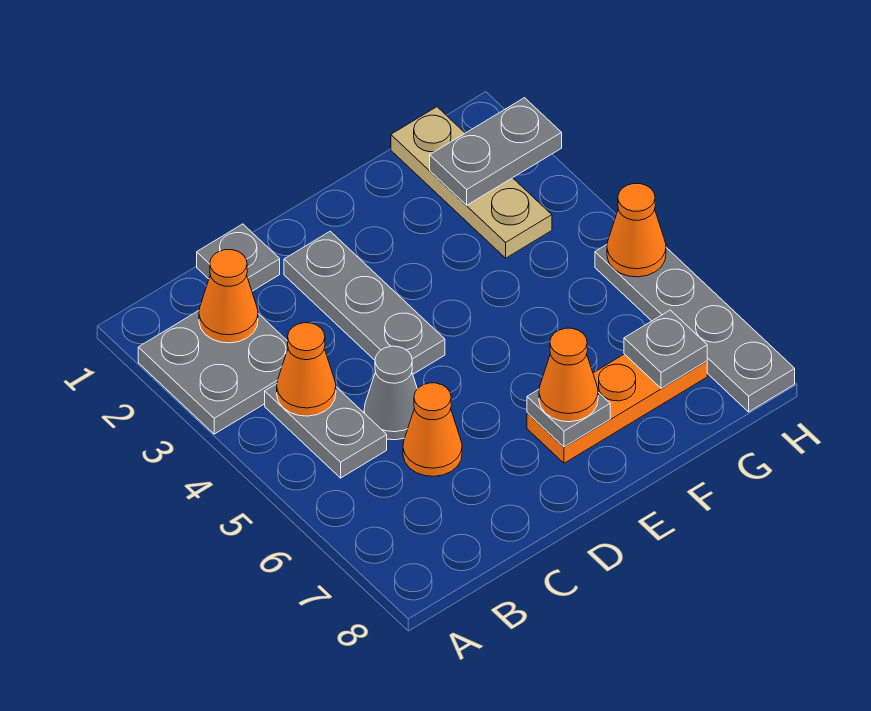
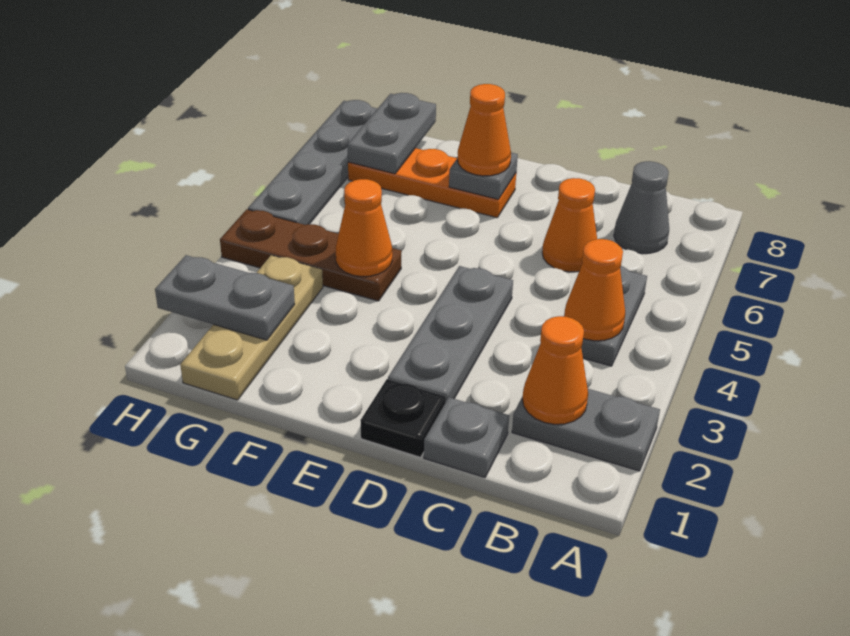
grey plate A2:B3 level 1 -> grey plate A2:B2 level 1
grey cone C5 level 1 -> grey cone B7 level 1
none -> black plate D1 level 1
none -> brown plate F4:H4 level 1
grey plate G7 level 2 -> grey plate G7:G8 level 2
orange cone H5 level 2 -> orange cone F4 level 2

